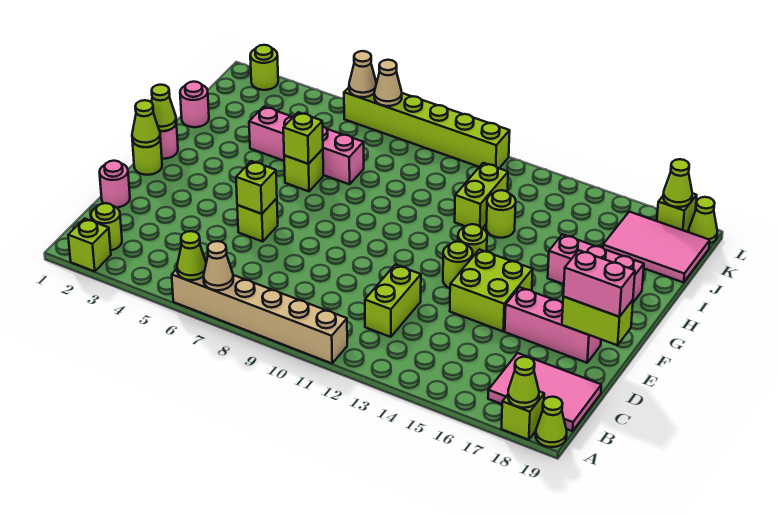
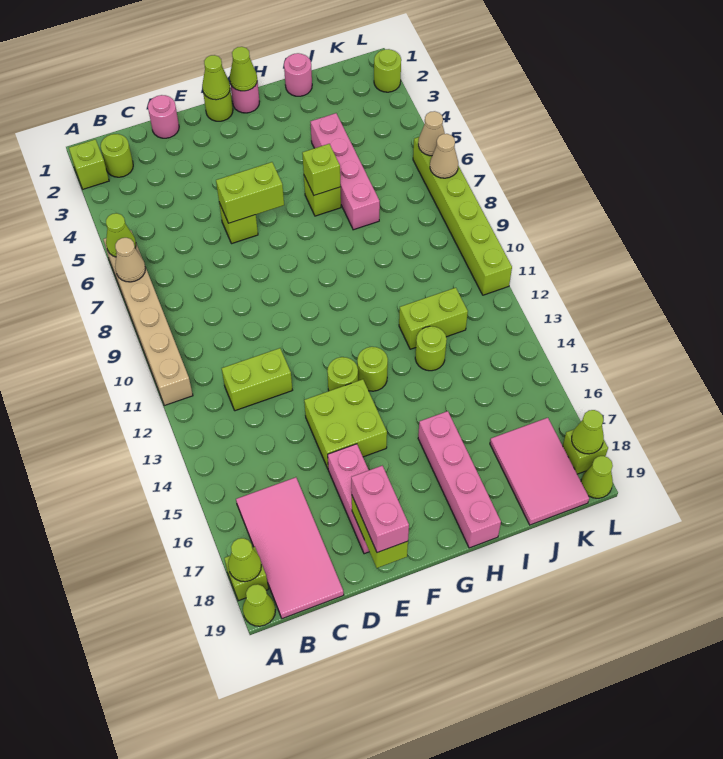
pink tile B17:C19 level 1 -> pink tile B16:C19 level 1
lime brick E6 level 2 -> lime brick E6:F6 level 2
pink brick H16:H18 level 1 -> pink brick H16:H19 level 1

